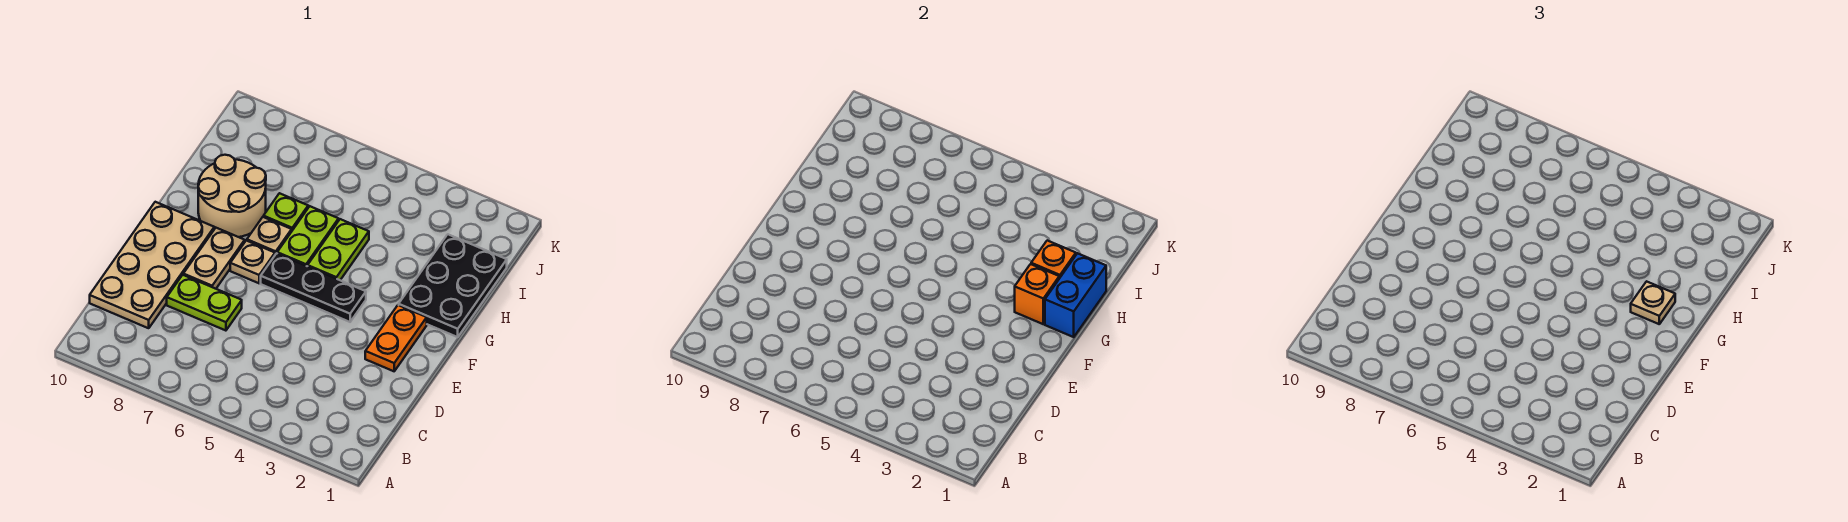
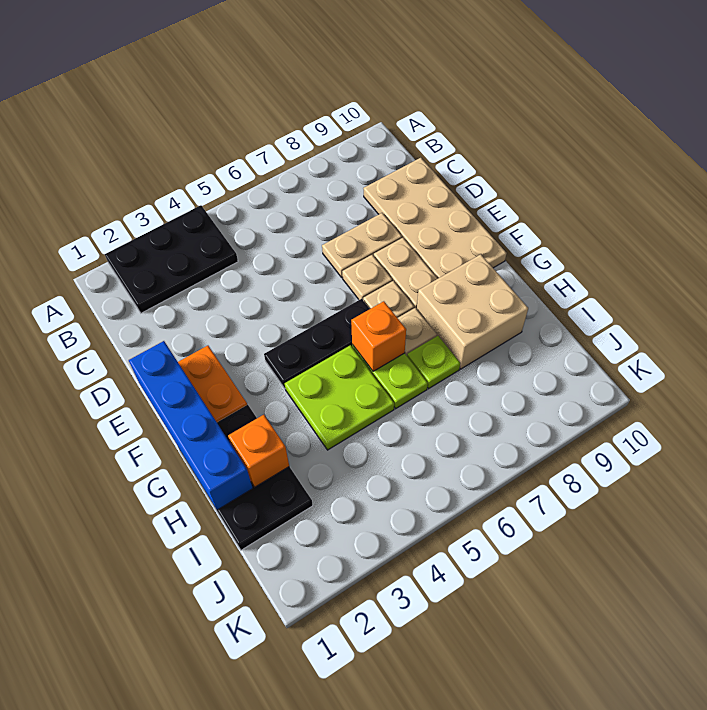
none -> black plate A2:B4 level 1
lime plate D7:D8 level 1 -> tan plate D7:D8 level 1
blue brick G1:H1 level 2 -> blue brick E1:H1 level 2
orange brick G2 level 2 -> orange brick G6 level 2
tan plate G2 level 3 -> tan plate E7 level 1
lime plate G5:H5 level 1 -> lime plate G4:H5 level 1
tan round brick G8:H9 level 1 -> tan brick G8:H9 level 1

